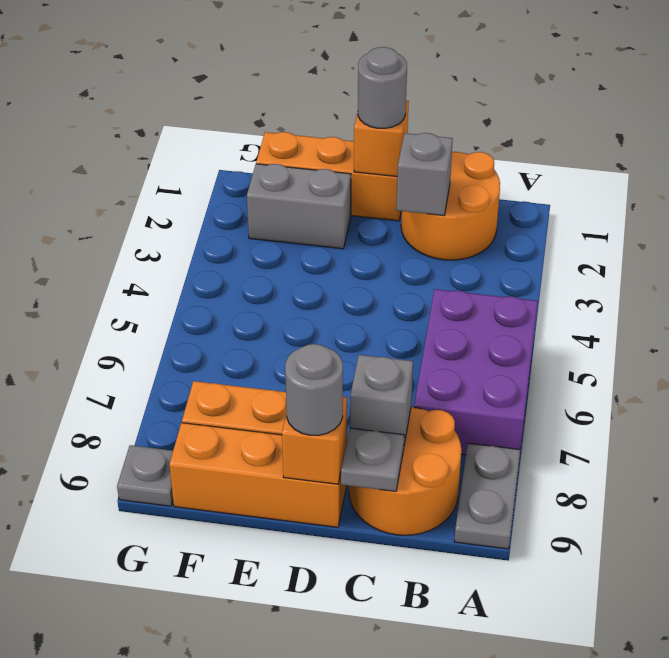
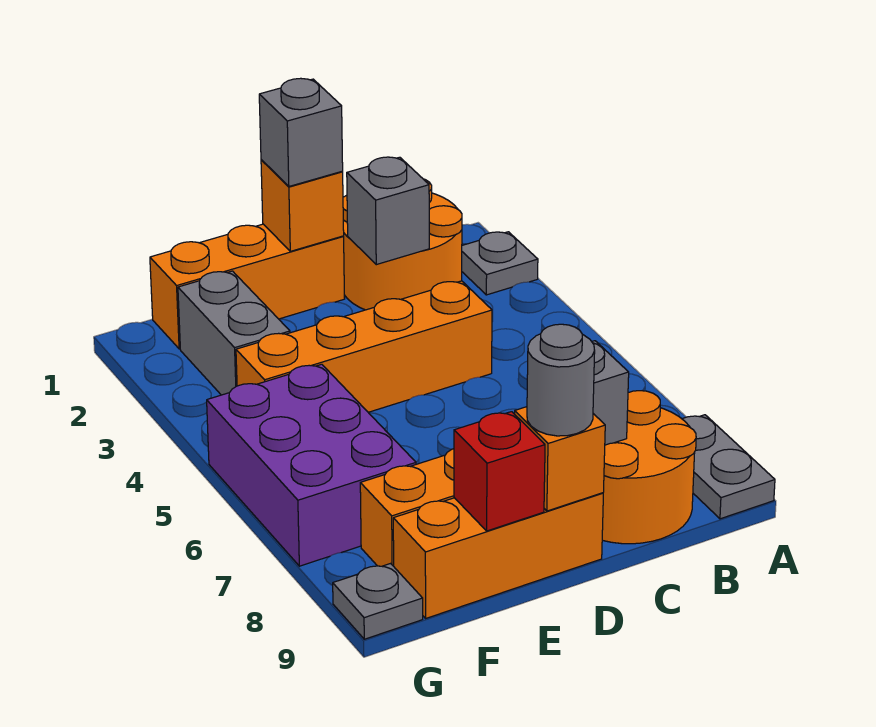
purple brick A5:B7 level 1 -> purple brick F5:G7 level 1
none -> orange brick C4:F4 level 1
grey plate C9 level 2 -> grey plate A2 level 1
grey round brick D1 level 3 -> grey brick D1 level 3
grey brick E2:F2 level 1 -> grey brick F2:F3 level 1
none -> red brick E9 level 2

